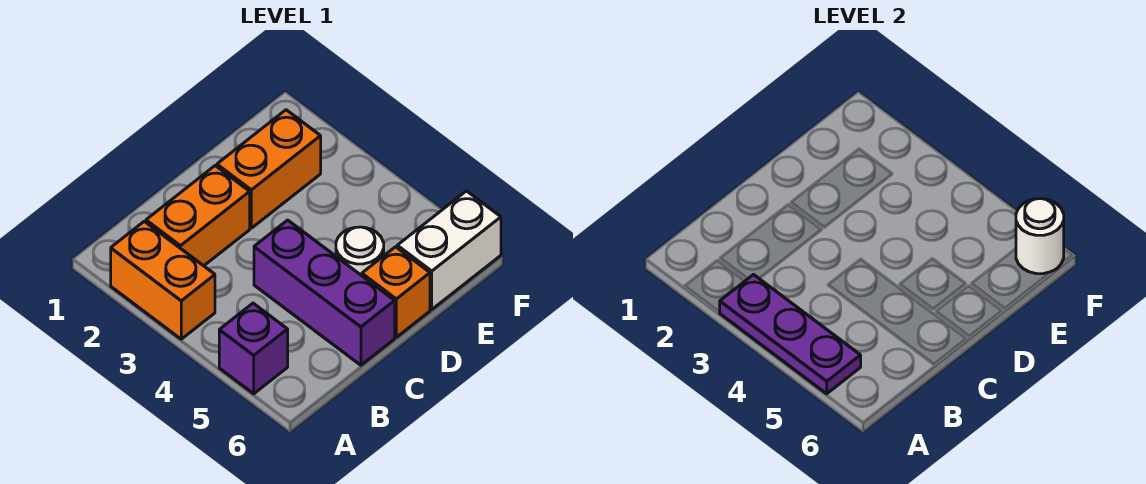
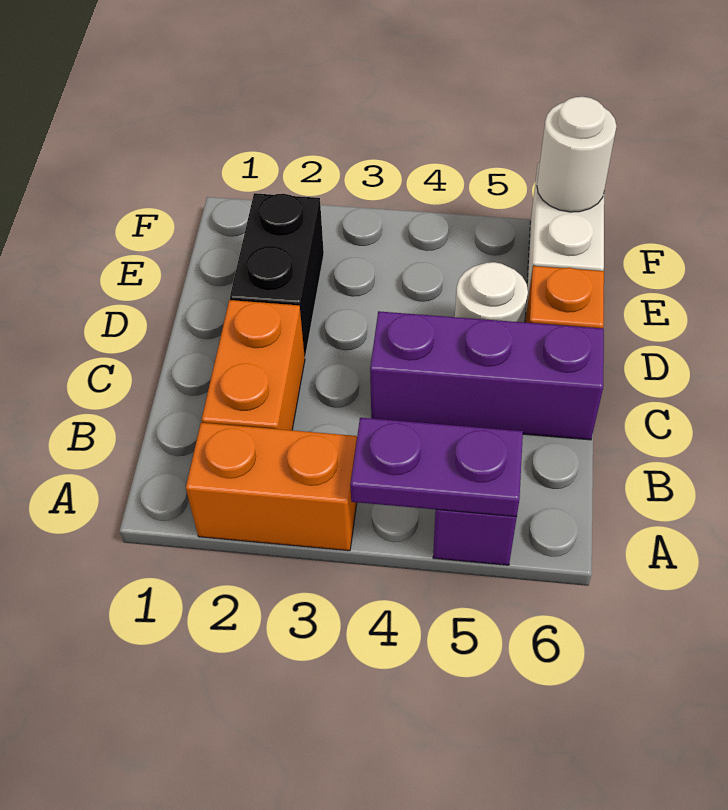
purple plate A3:A5 level 2 -> purple plate A4:A5 level 2
orange brick D2:E2 level 1 -> black brick D2:E2 level 1

